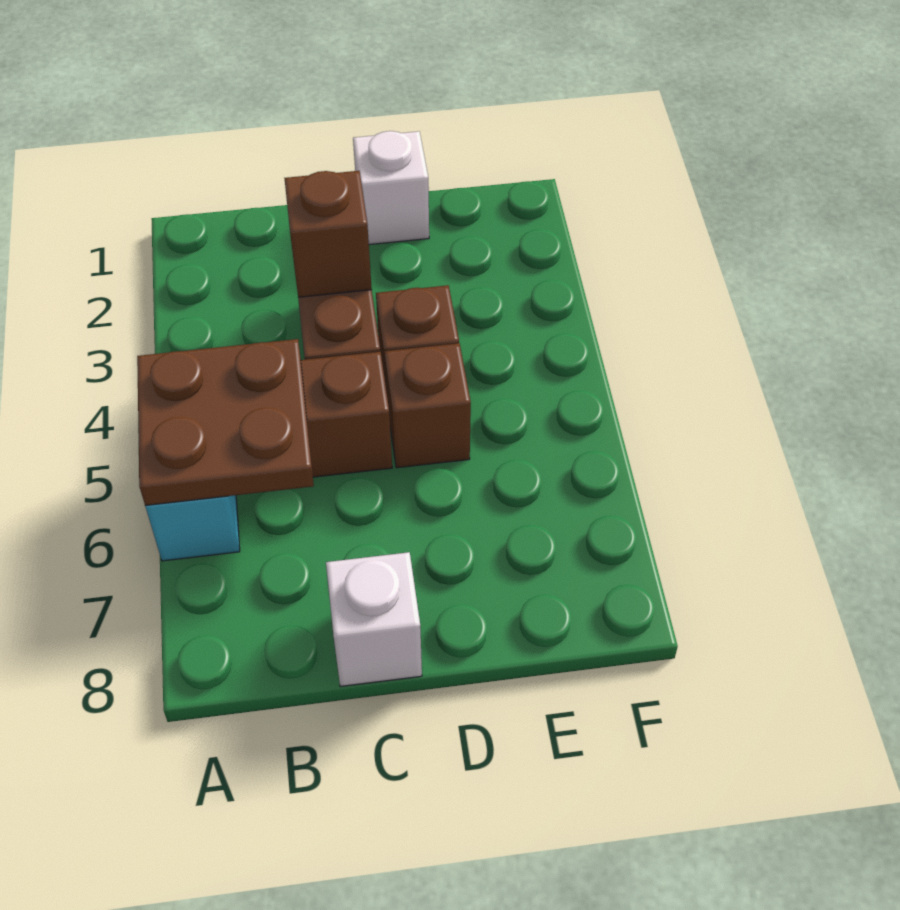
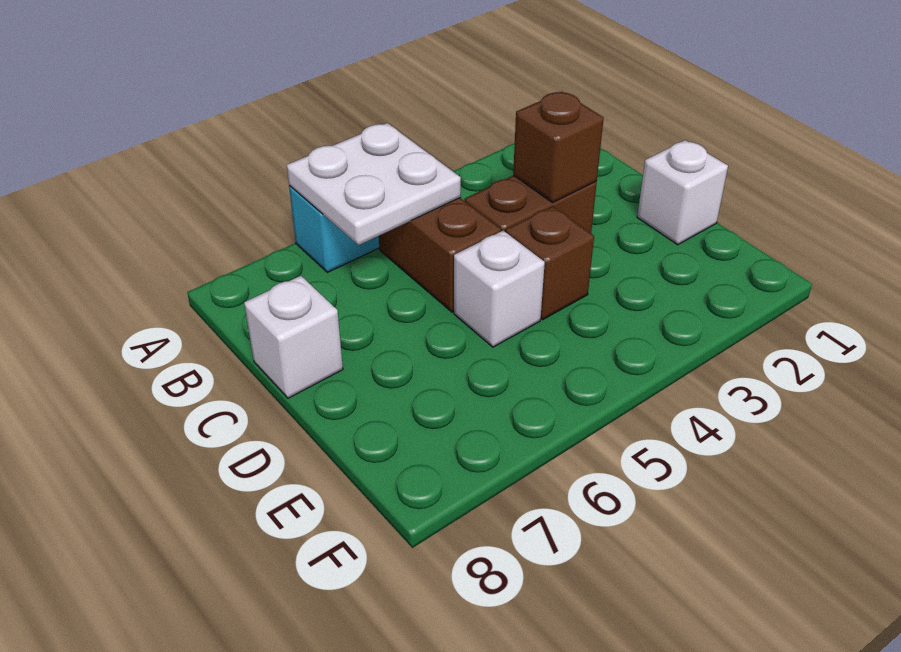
brown plate A5:B6 level 2 -> white plate A5:B6 level 2
brown brick D5 level 1 -> white brick D5 level 1

